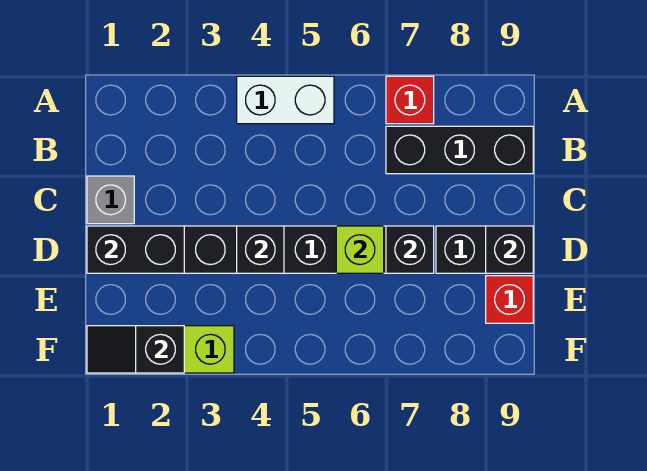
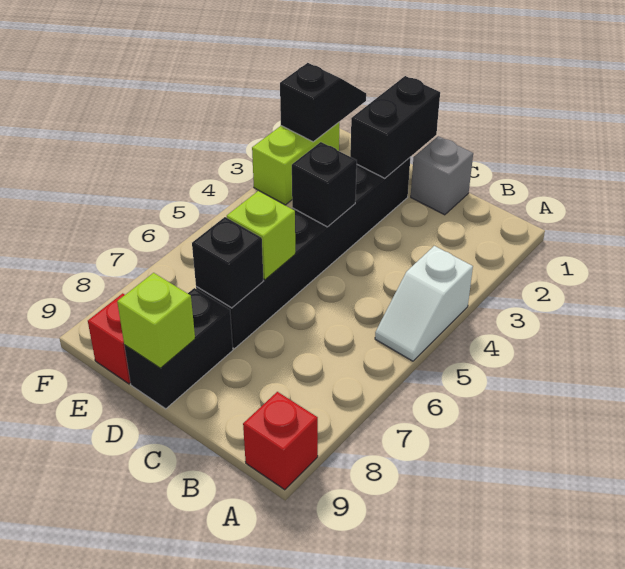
white brick A4:A5 level 1 -> white slope A4:A5 level 1 top 4
red brick A7 level 1 -> red brick A9 level 1
black brick B7:B9 level 1 -> none
black brick D9 level 2 -> lime brick D9 level 2

